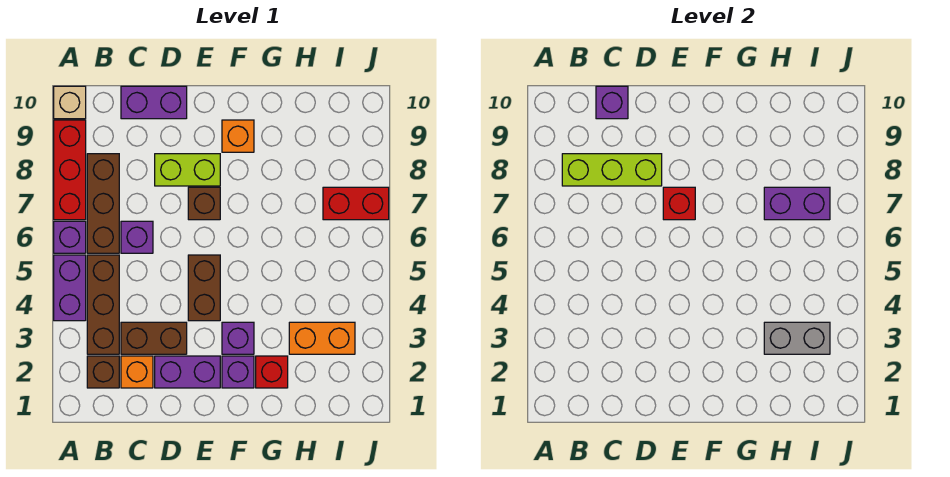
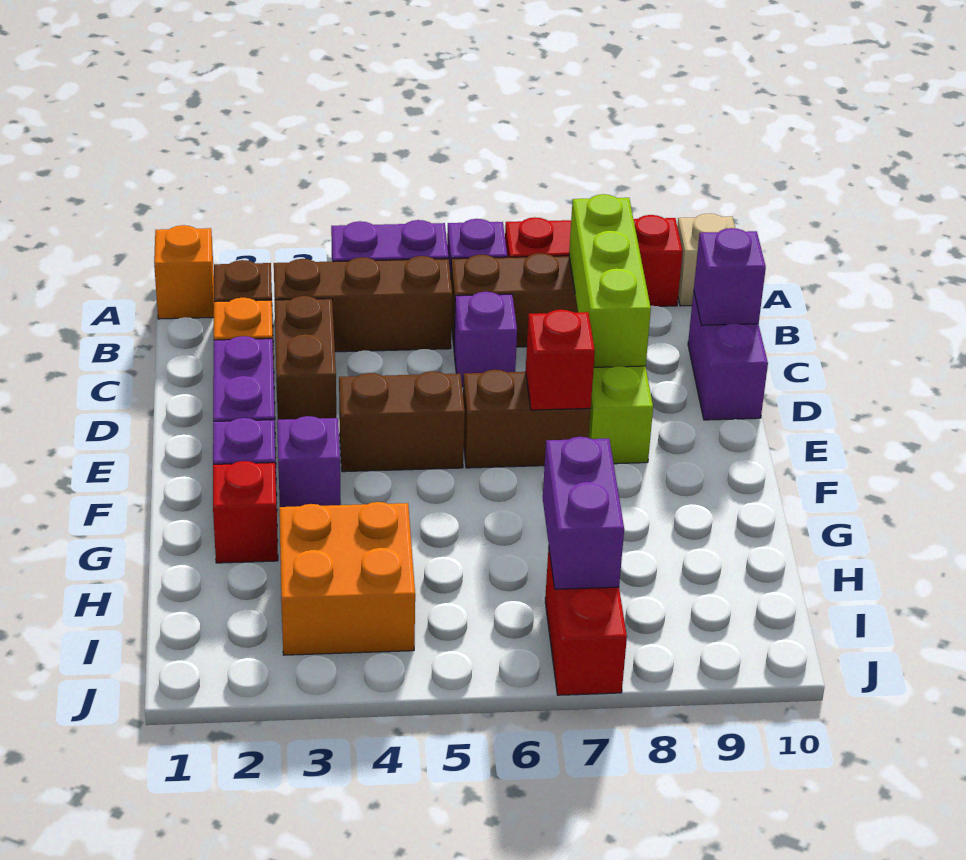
brown brick E7 level 1 -> brown brick E6:E7 level 1
orange brick F9 level 1 -> orange brick A1 level 1
orange brick H3:I3 level 1 -> orange brick H3:I4 level 1
grey brick H3:I3 level 2 -> none

